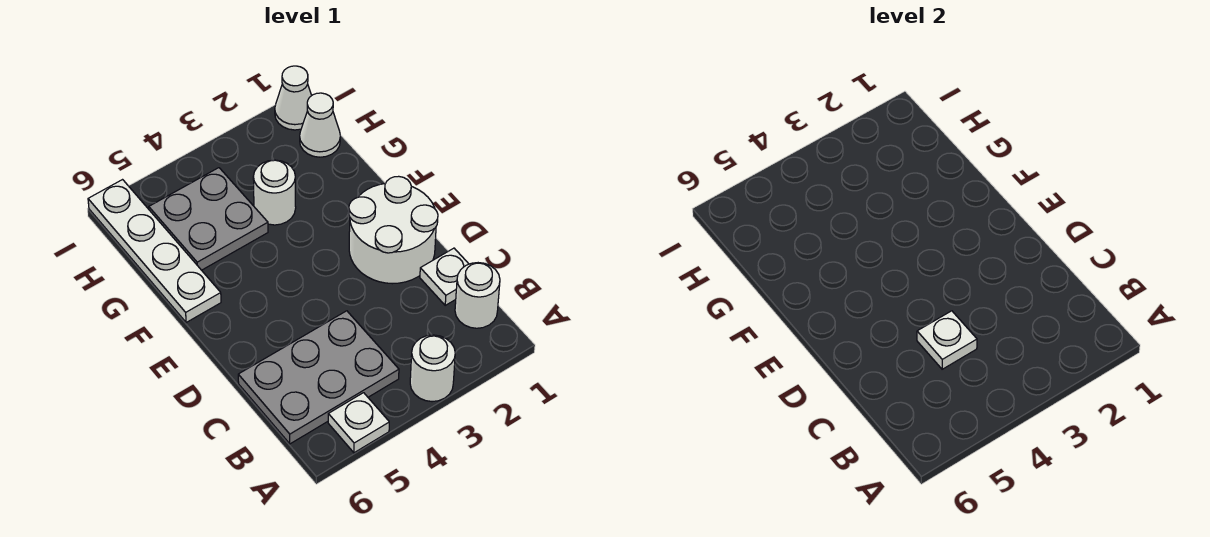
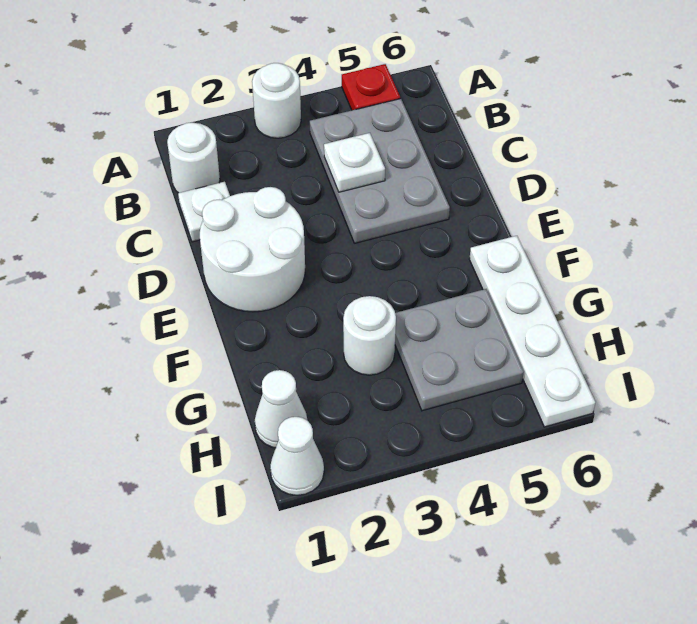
white plate A5 level 1 -> red plate A5 level 1
grey plate B4:C6 level 1 -> grey plate B4:D5 level 1

